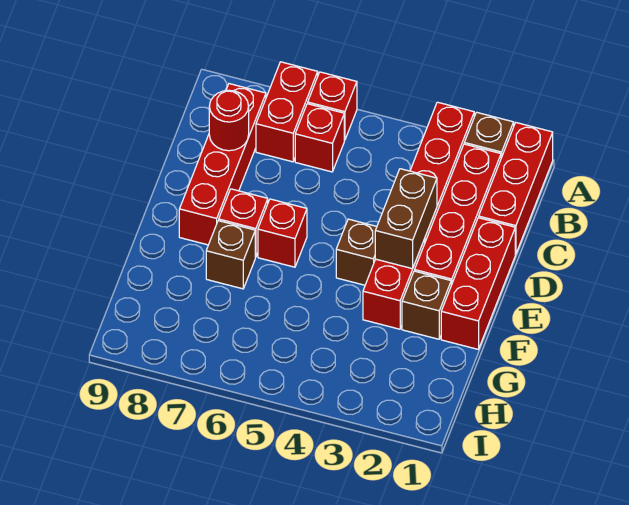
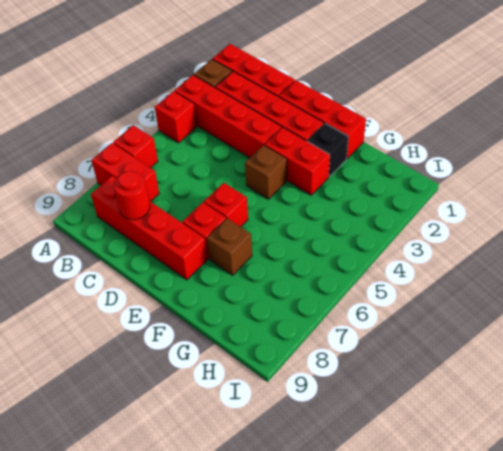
red brick B6 level 1 -> red brick A4 level 1
brown brick D3:E3 level 2 -> none
brown brick F2 level 1 -> black brick F2 level 1

